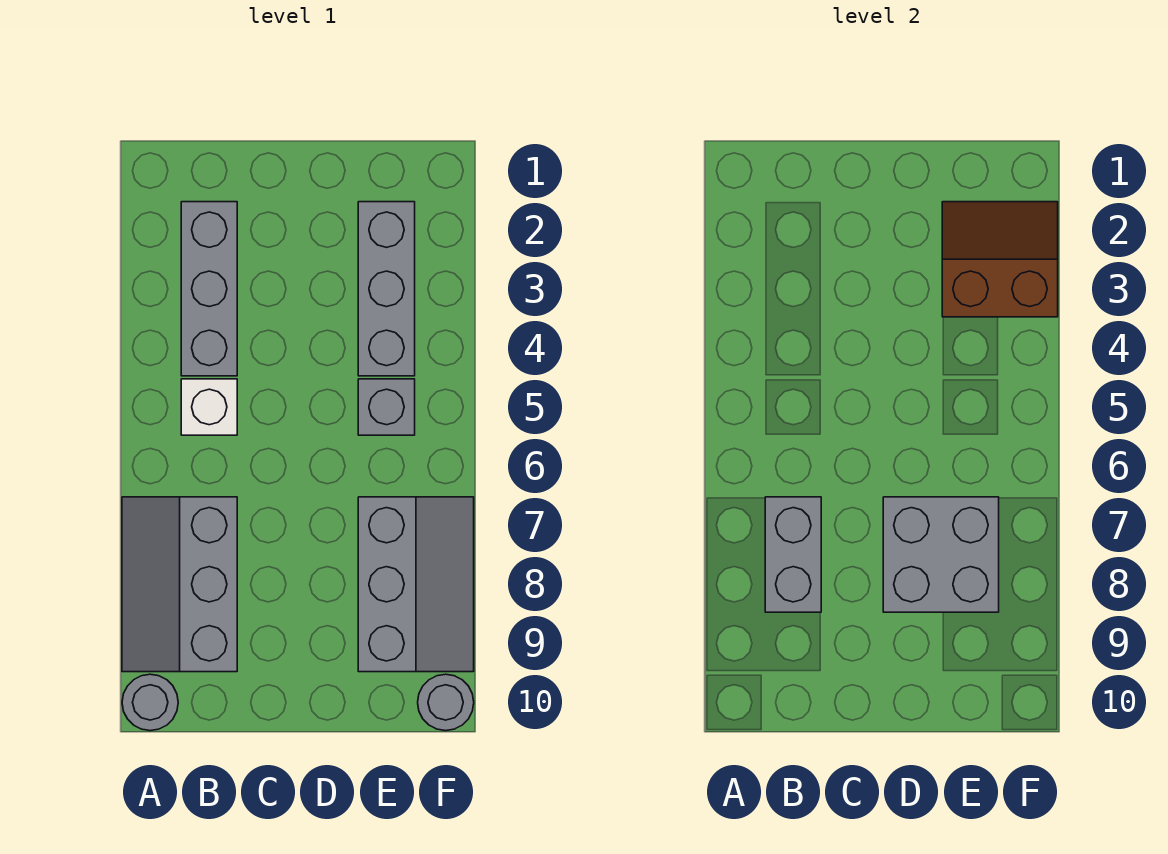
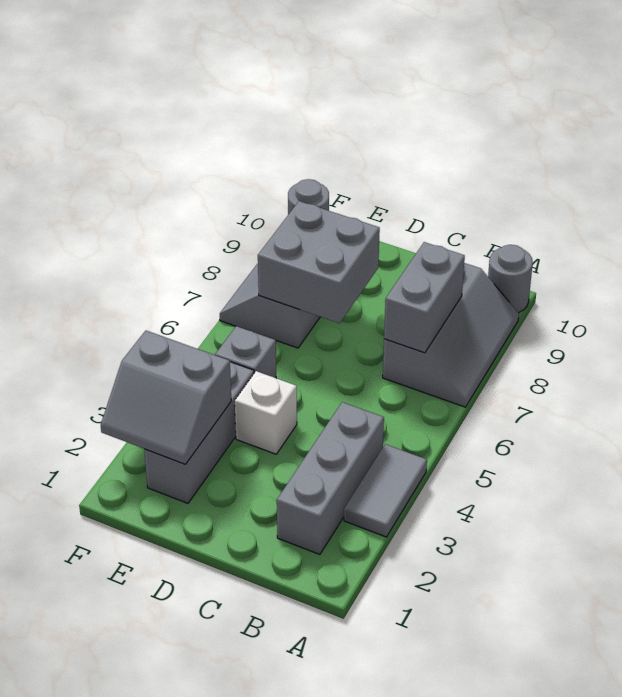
none -> grey tile A3:A4 level 1
white brick B5 level 1 -> white brick D4 level 1
brown slope E2:F3 level 2 top 3 -> grey slope E2:F3 level 2 top 3

